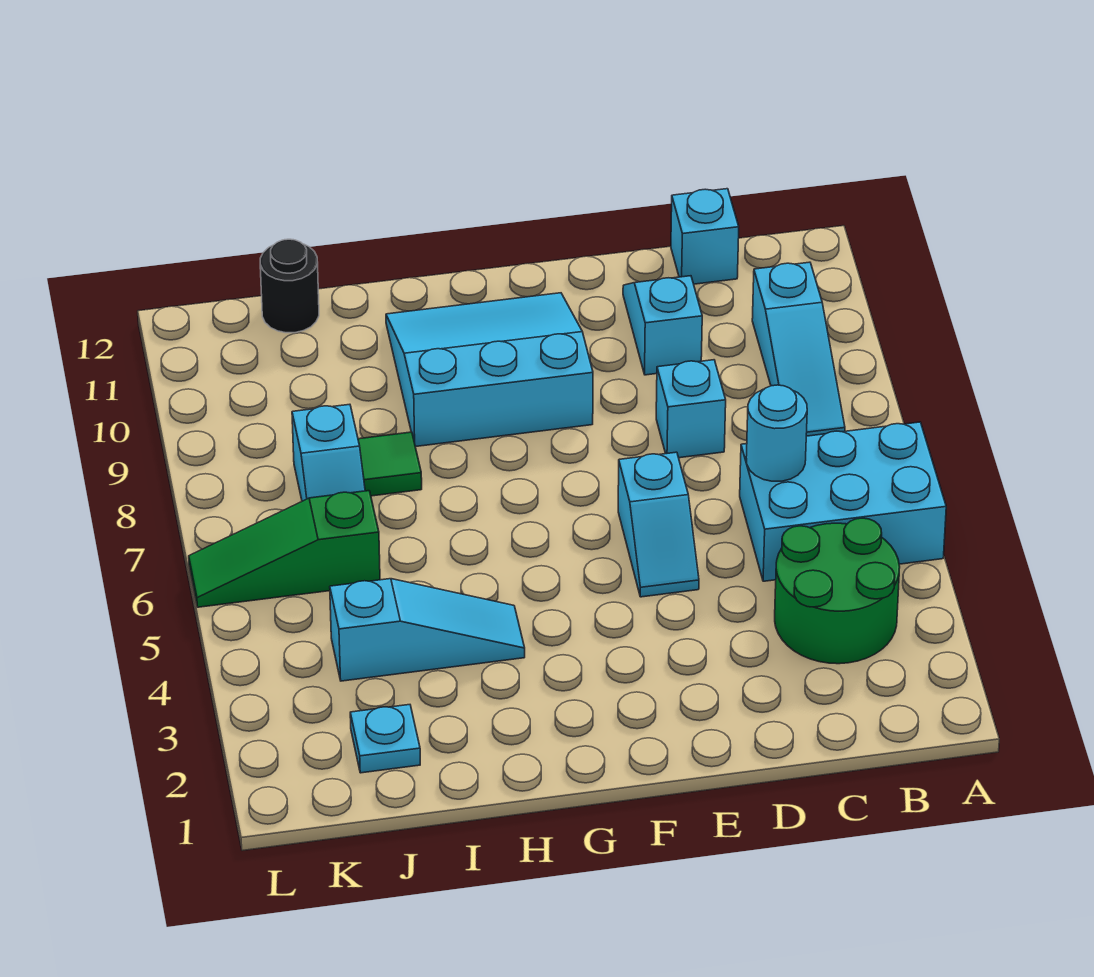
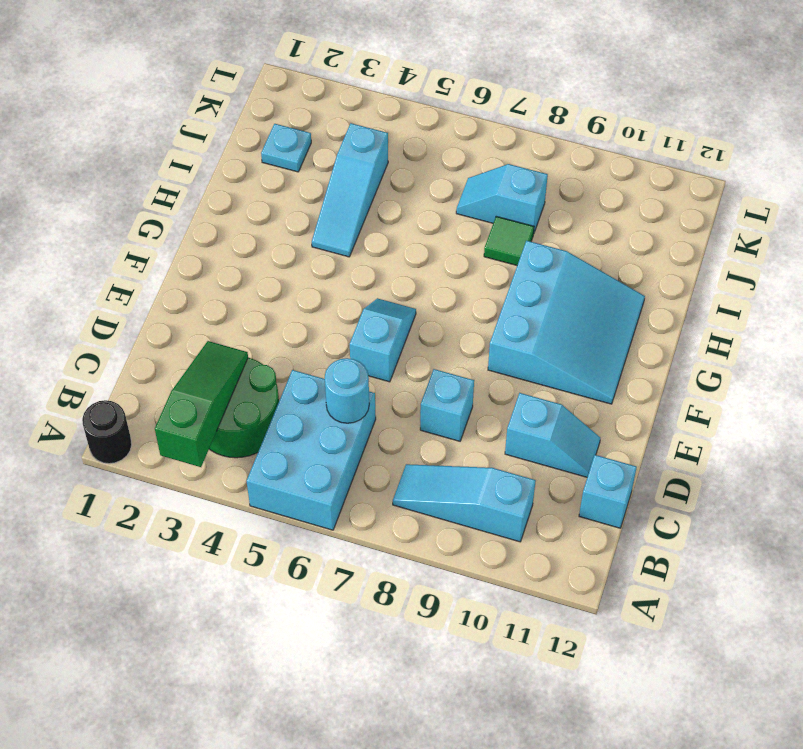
cyan slope E5:E6 level 1 top 6 -> cyan slope E6:F6 level 1 top E
green slope J6:L6 level 1 top J -> green slope A3:C3 level 2 top A
black round brick J12 level 1 -> black round brick A1 level 1

